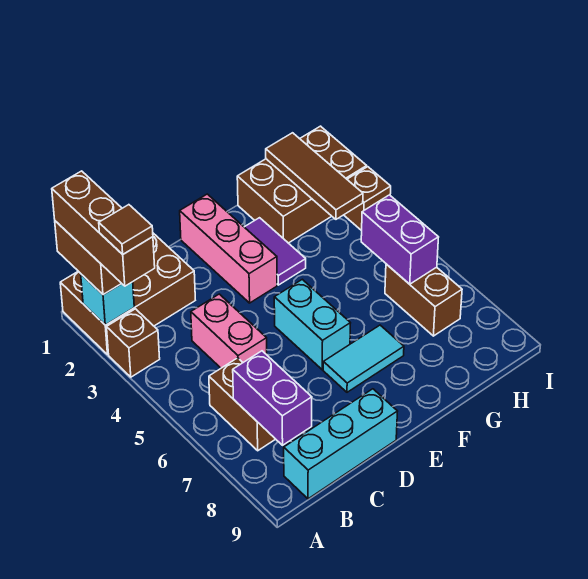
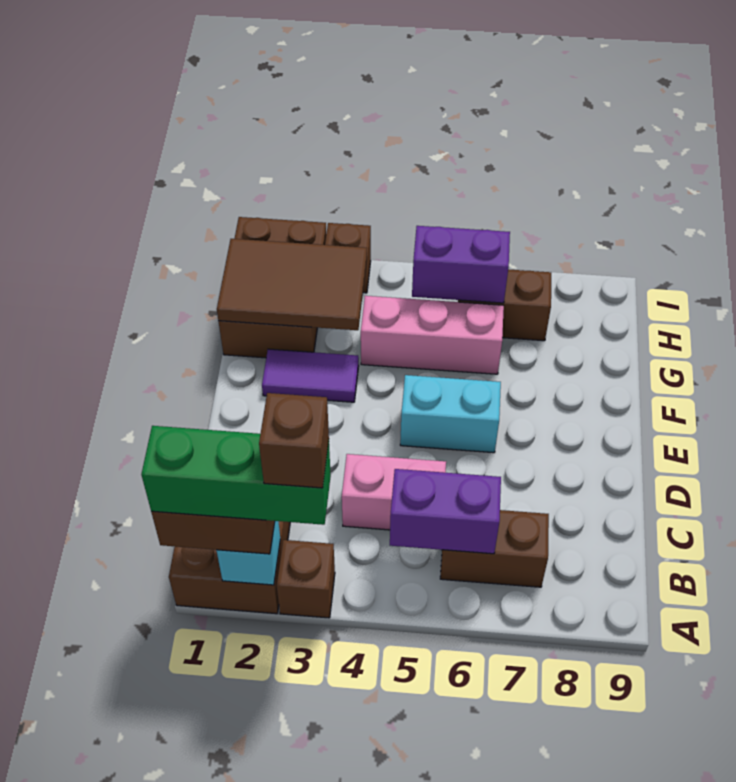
brown brick A1:A3 level 4 -> green brick A1:A3 level 4
brown tile A3 level 5 -> brown brick A3 level 5
purple brick B7:B8 level 2 -> purple brick B5:B6 level 2
cyan brick B9:D9 level 1 -> none
pink brick E1:E3 level 1 -> pink brick G4:G6 level 1
cyan tile E7:F7 level 1 -> none
brown tile H1:H3 level 2 -> brown tile G1:H3 level 2

